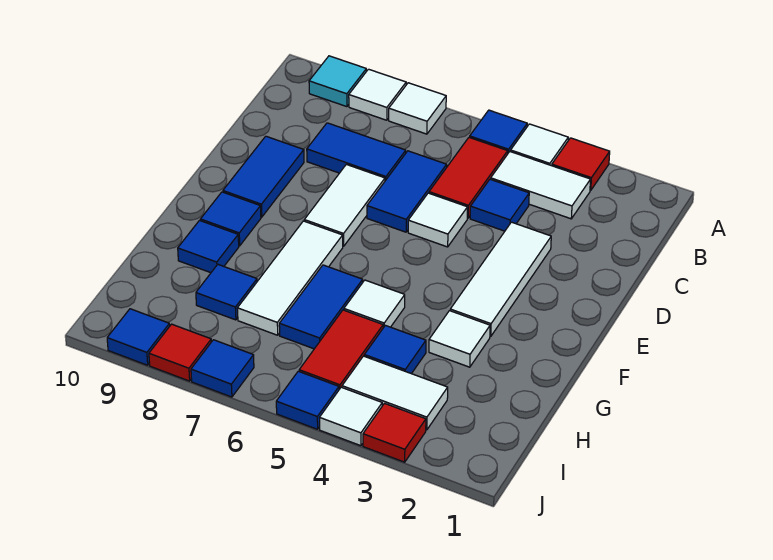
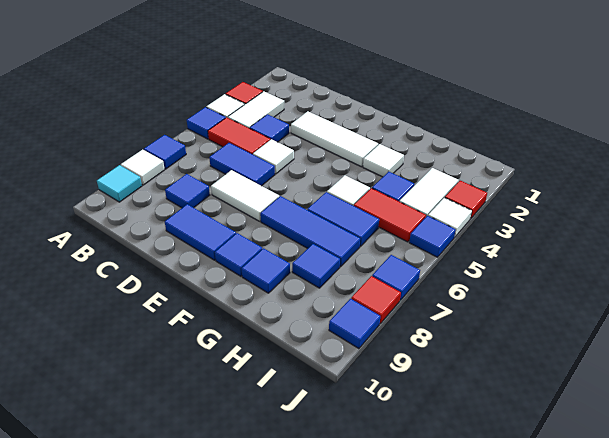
white tile A7 level 1 -> blue tile A7 level 1
blue tile C7:C8 level 1 -> blue tile C8 level 1
white tile F7:H7 level 1 -> blue tile F7:H7 level 1

